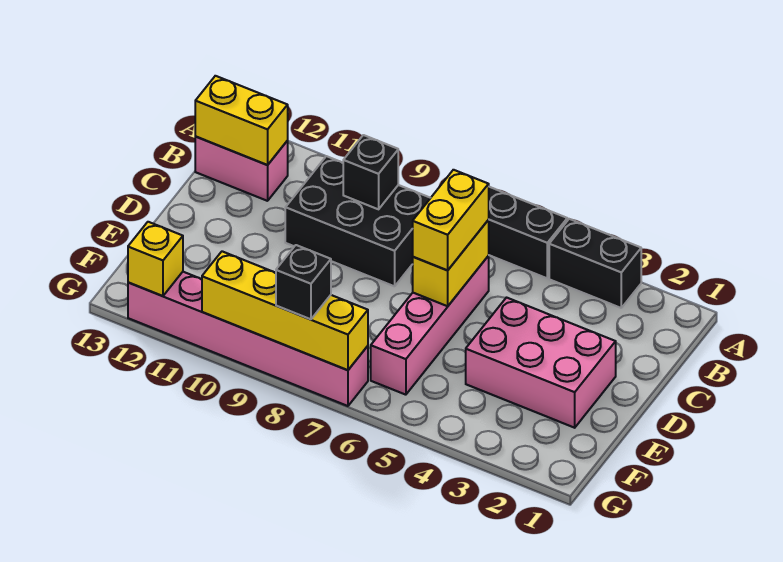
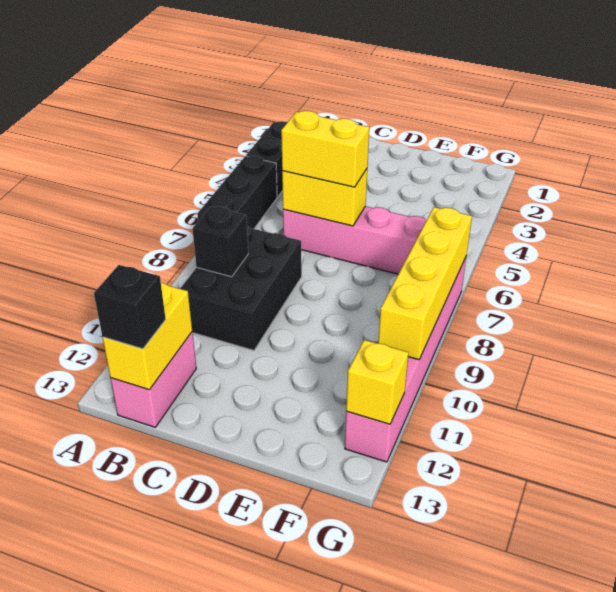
pink brick D2:E4 level 1 -> none
black brick G8 level 3 -> black brick B13 level 3

